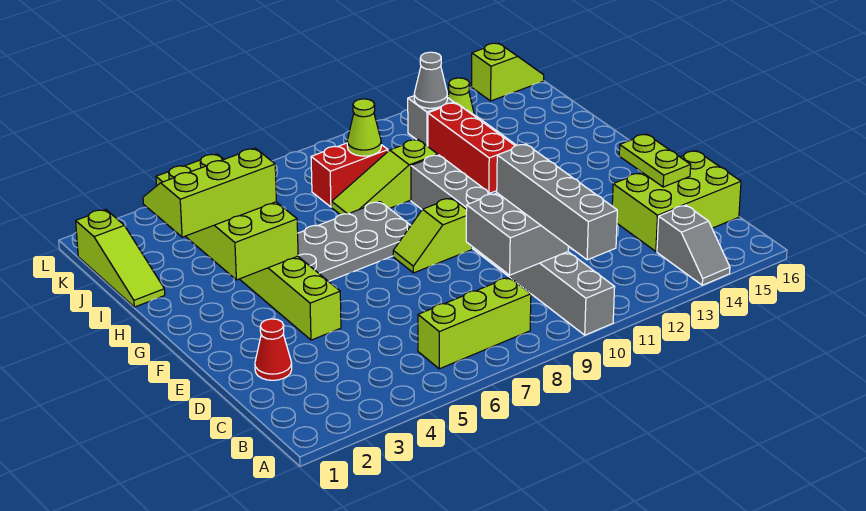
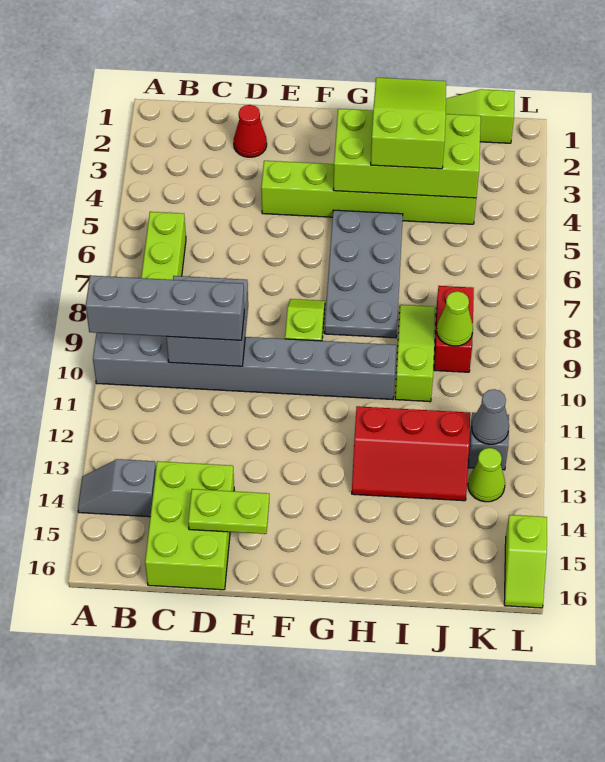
lime slope H2:I4 level 3 top H -> lime slope H2:I4 level 3 top 4

